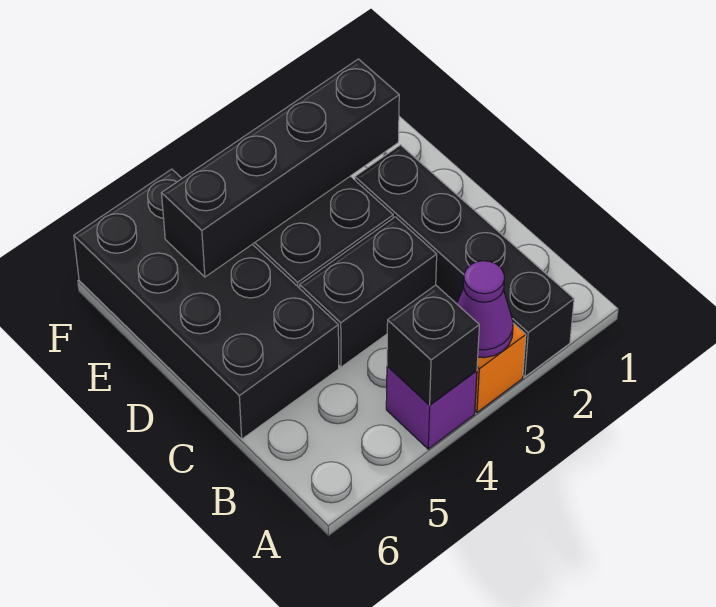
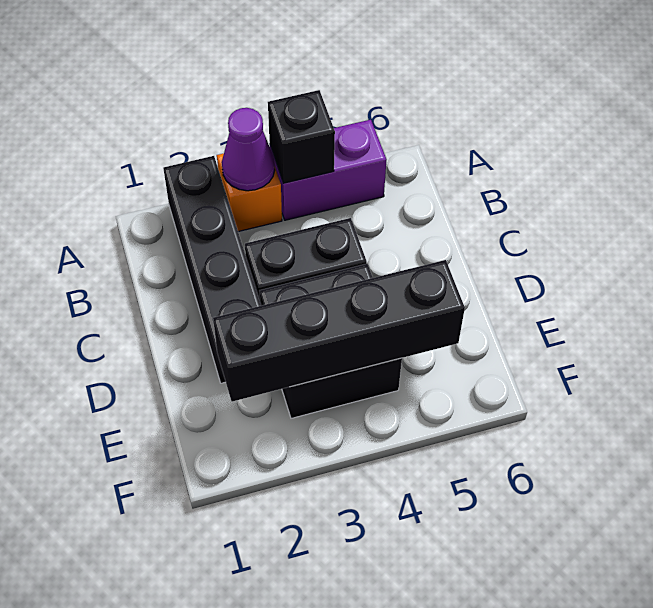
purple brick A4 level 1 -> purple brick A4:A5 level 1
black brick C5:F6 level 1 -> none

